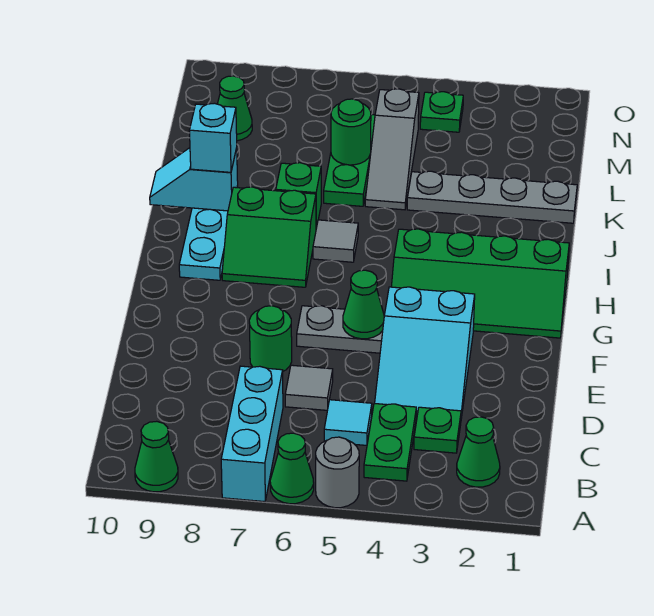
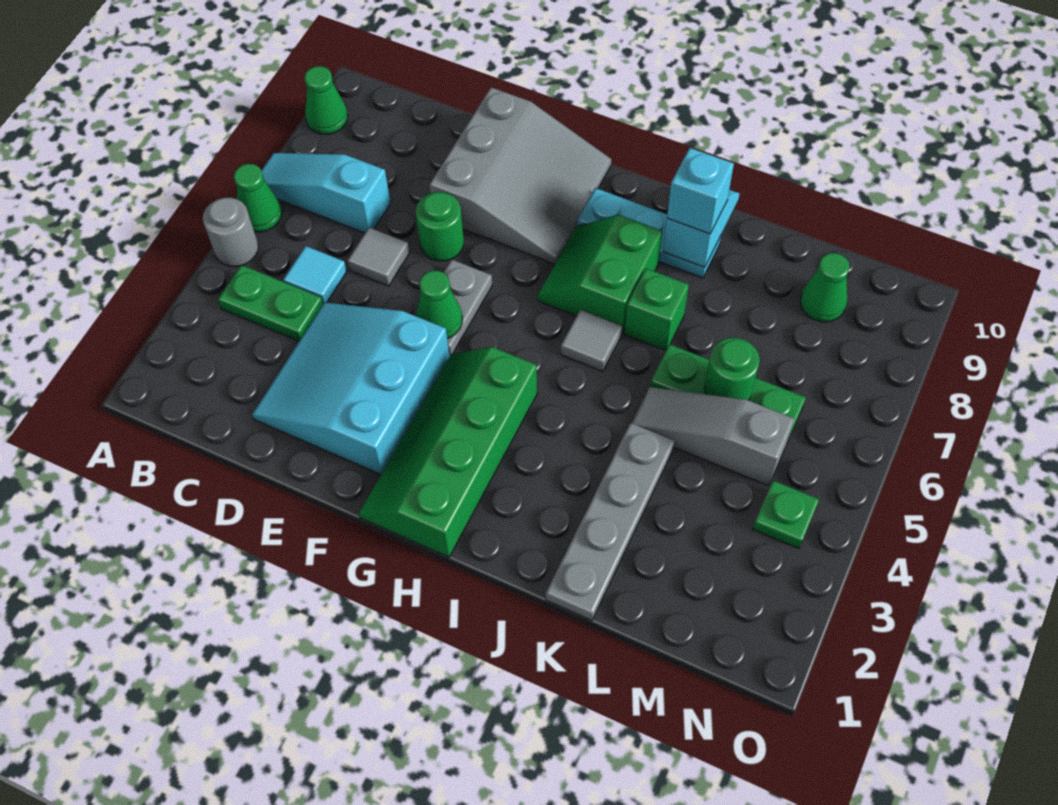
cyan brick A7:C7 level 1 -> cyan slope A7:C7 level 1 top C
green cone B2 level 1 -> none
green plate C3 level 1 -> none
cyan slope D3:F4 level 1 top F -> cyan slope D2:F4 level 1 top F
none -> grey slope E8:G10 level 1 top E

